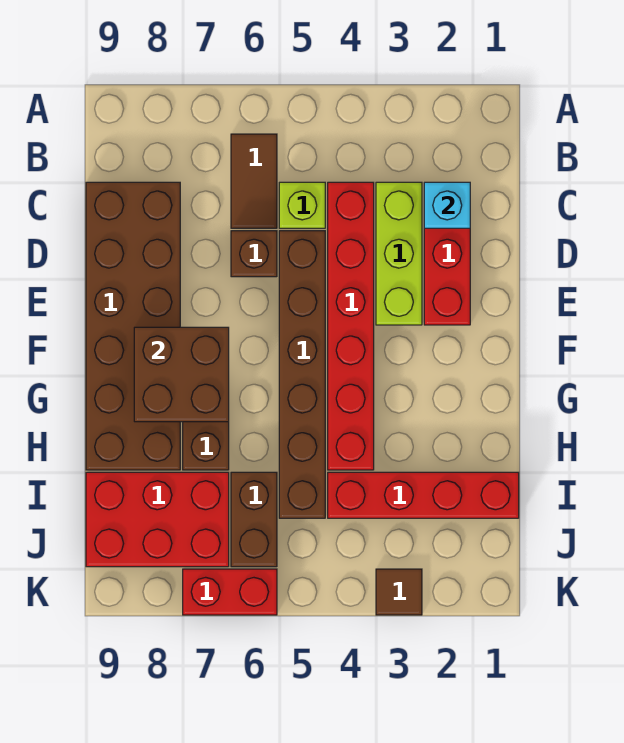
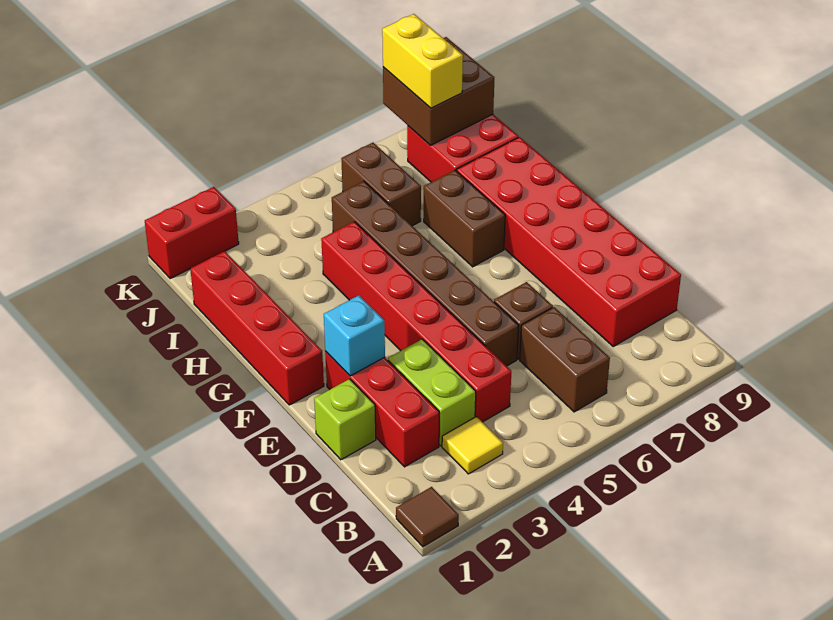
none -> yellow tile B3 level 1
brown tile B6:C6 level 1 -> brown brick B6:C6 level 1
cyan brick C2 level 2 -> cyan brick E2 level 2
lime brick C3:E3 level 1 -> lime brick C3:D3 level 1
lime brick C5 level 1 -> lime brick D1 level 1
brown brick C8:H9 level 1 -> red brick C8:H9 level 1
brown brick F7:G8 level 2 -> brown brick J8:K9 level 2
red brick I1:I4 level 1 -> red brick F1:I1 level 1
red brick I7:J9 level 1 -> red brick I8:J9 level 1
none -> yellow brick J8:K8 level 3
brown tile K3 level 1 -> brown tile A1 level 1
red brick K6:K7 level 1 -> red brick K1:K2 level 1

